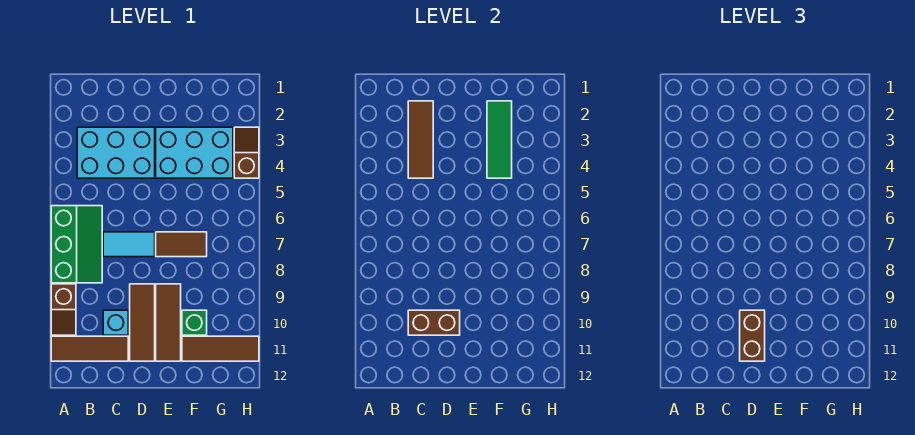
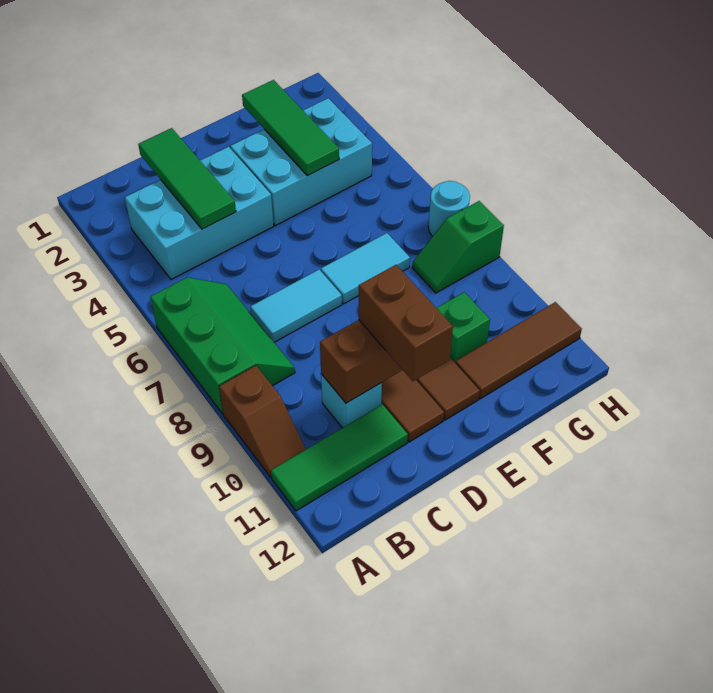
brown tile A11:C11 level 1 -> green tile A11:C11 level 1
brown tile C2:C4 level 2 -> green tile C2:C4 level 2
brown tile E7:F7 level 1 -> cyan tile E7:F7 level 1
none -> green slope G8:H8 level 1 top H
brown slope H3:H4 level 1 top 4 -> none
none -> cyan round brick H7 level 1

